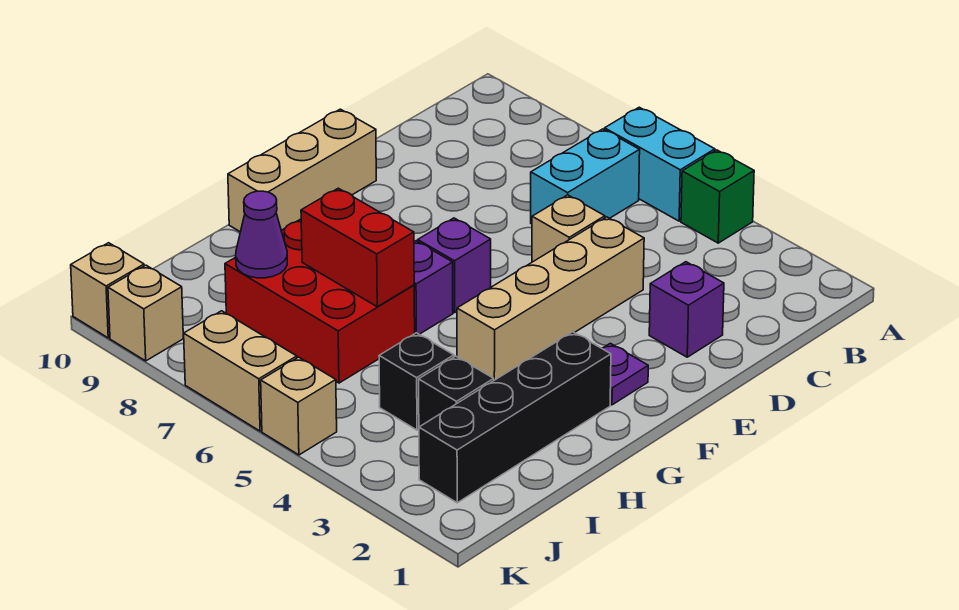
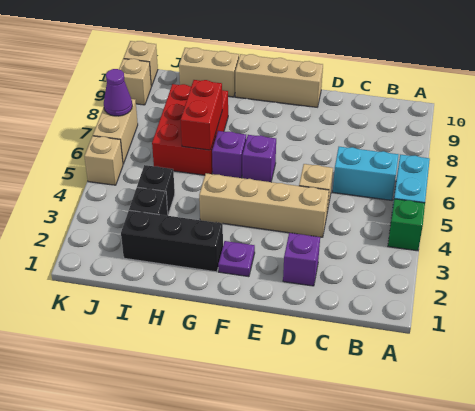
black brick G2:J2 level 1 -> black brick G2:I2 level 1
none -> tan brick H10:I10 level 1
purple cone I8 level 2 -> purple cone K7 level 2

